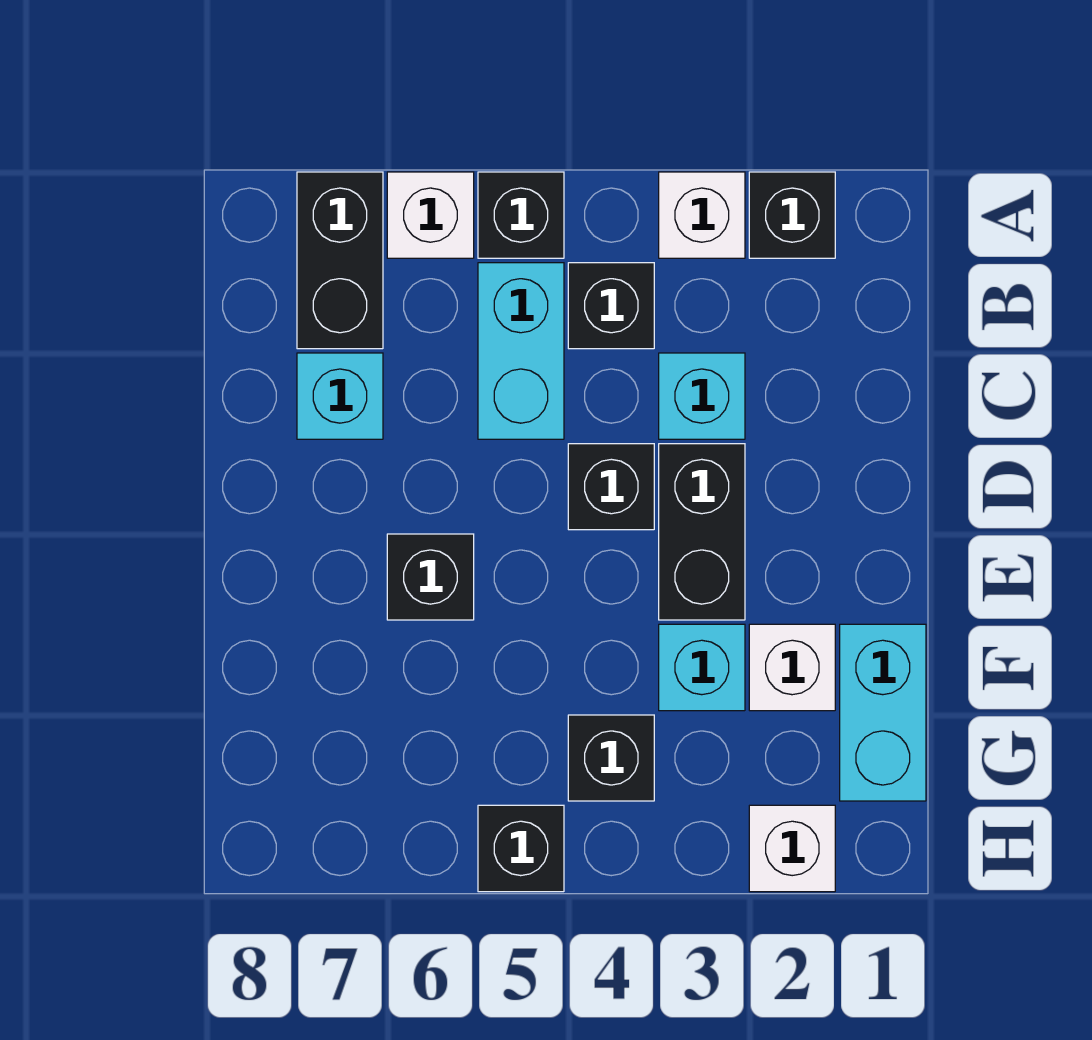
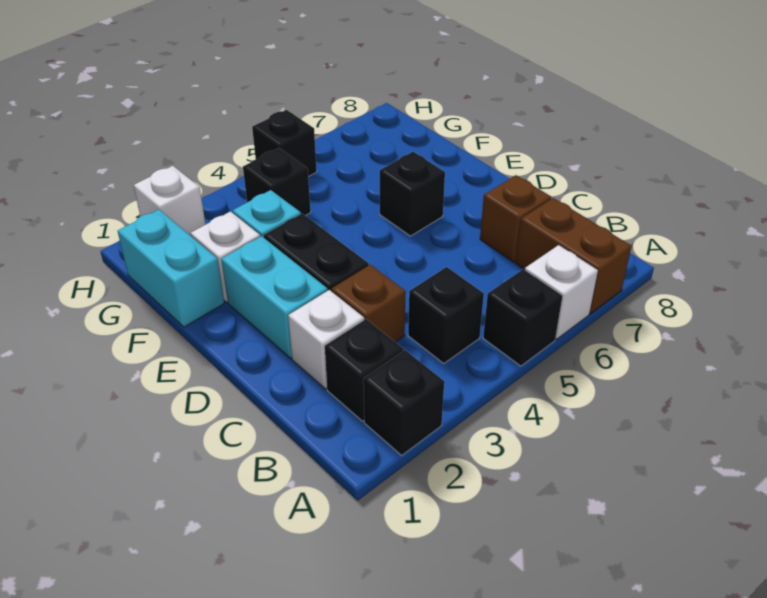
white brick A3 level 1 -> white brick C2 level 1
black brick A7:B7 level 1 -> brown brick A7:B7 level 1
cyan brick B5:C5 level 1 -> cyan brick D2:E2 level 1
cyan brick C3 level 1 -> brown brick C3 level 1
cyan brick C7 level 1 -> brown brick C7 level 1
black brick D4 level 1 -> black brick B2 level 1

